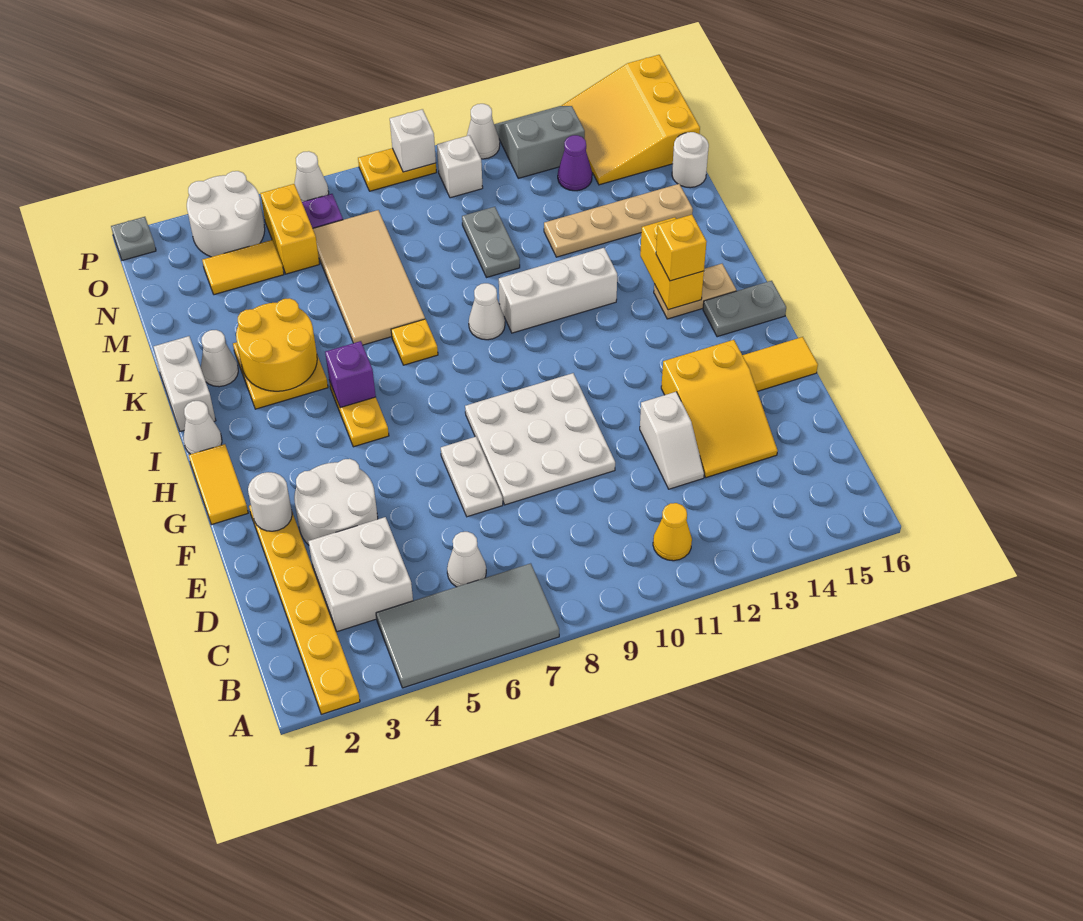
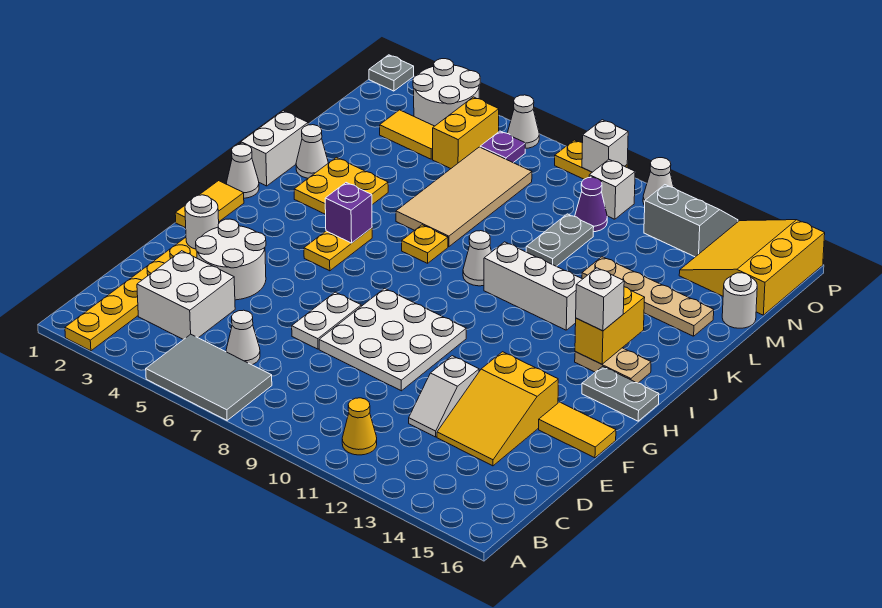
grey tile A4:B7 level 1 -> grey tile A5:B7 level 1
yellow brick I14 level 3 -> white brick I14 level 3
yellow round brick J3:K4 level 2 -> none
purple cone N13 level 1 -> purple cone N10 level 1

